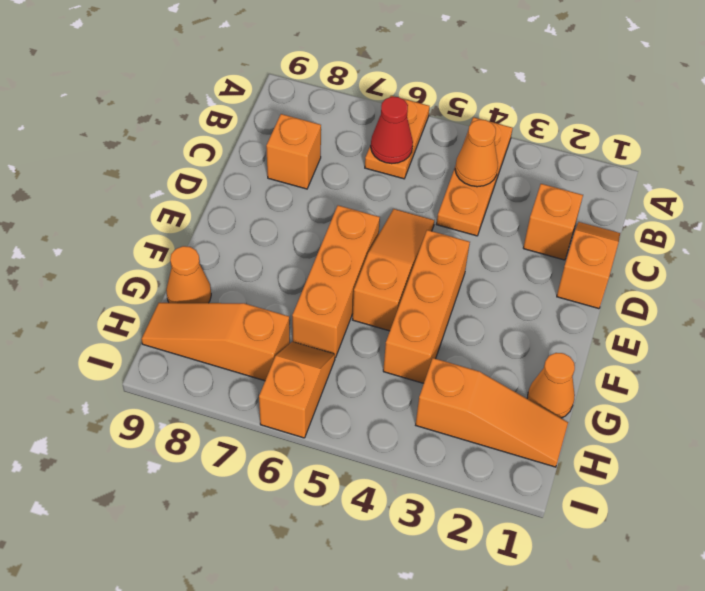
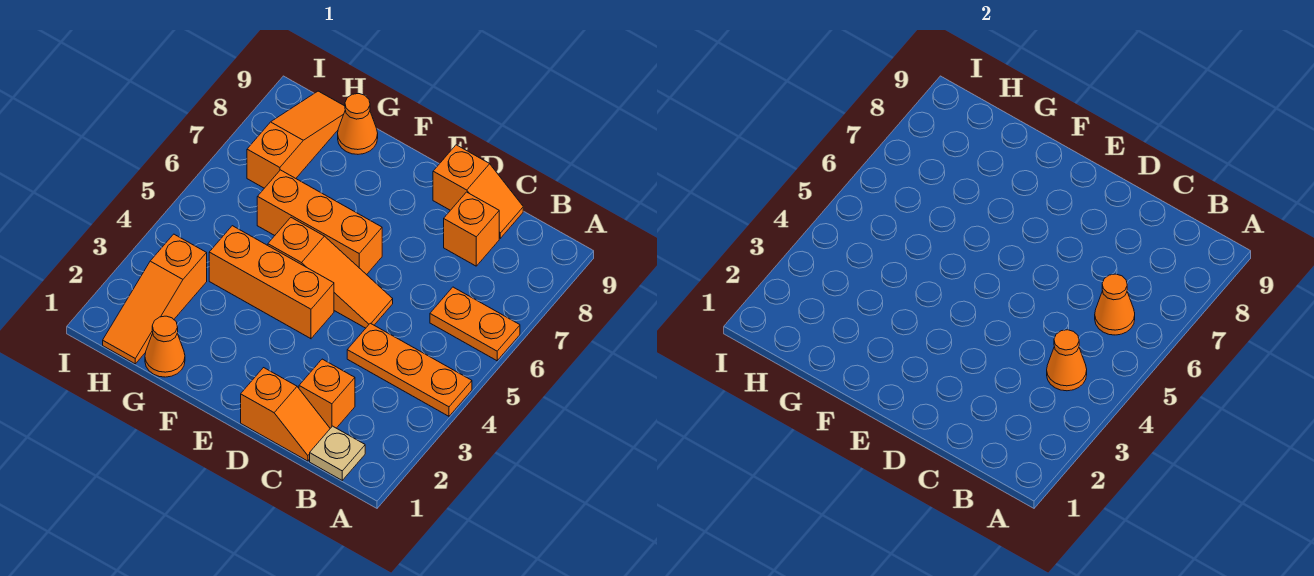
none -> tan plate B1 level 1
red cone B6 level 2 -> orange cone B6 level 2
orange slope H6:I6 level 1 top I -> orange slope C9:D9 level 1 top D

